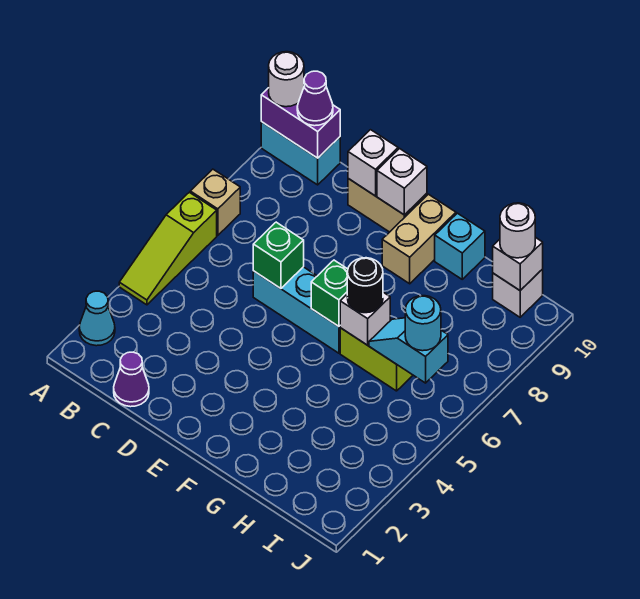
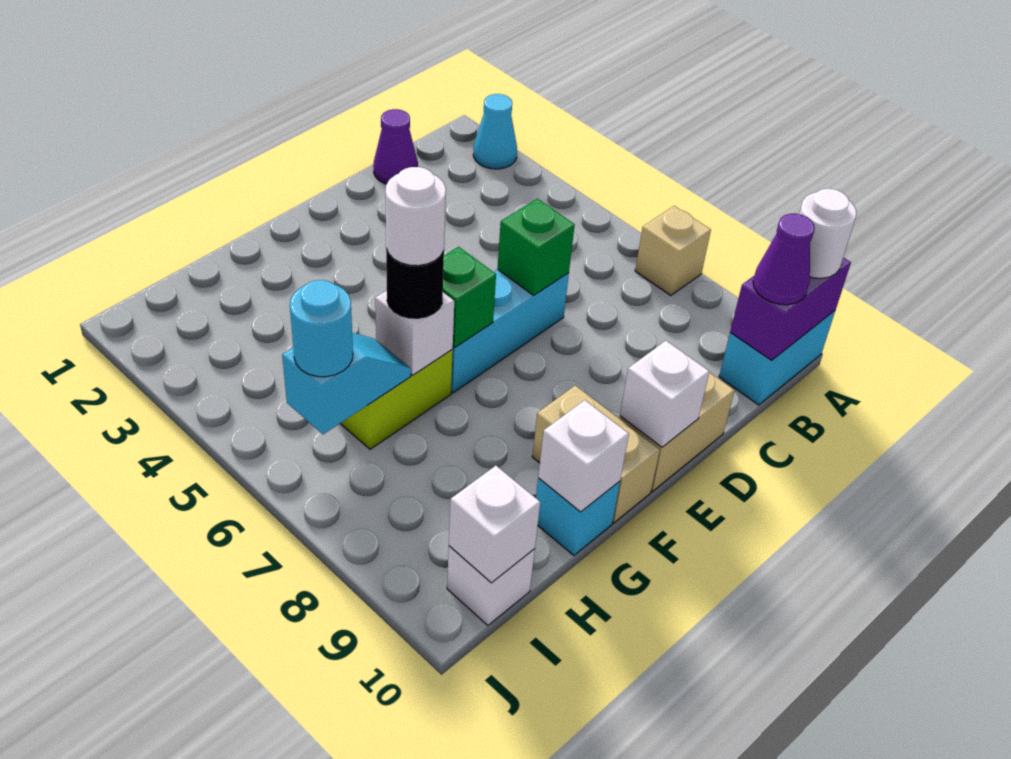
lime slope A4:A6 level 1 top 6 -> none
white brick D10 level 2 -> white brick G10 level 2
white round brick I10 level 3 -> white round brick G6 level 4

